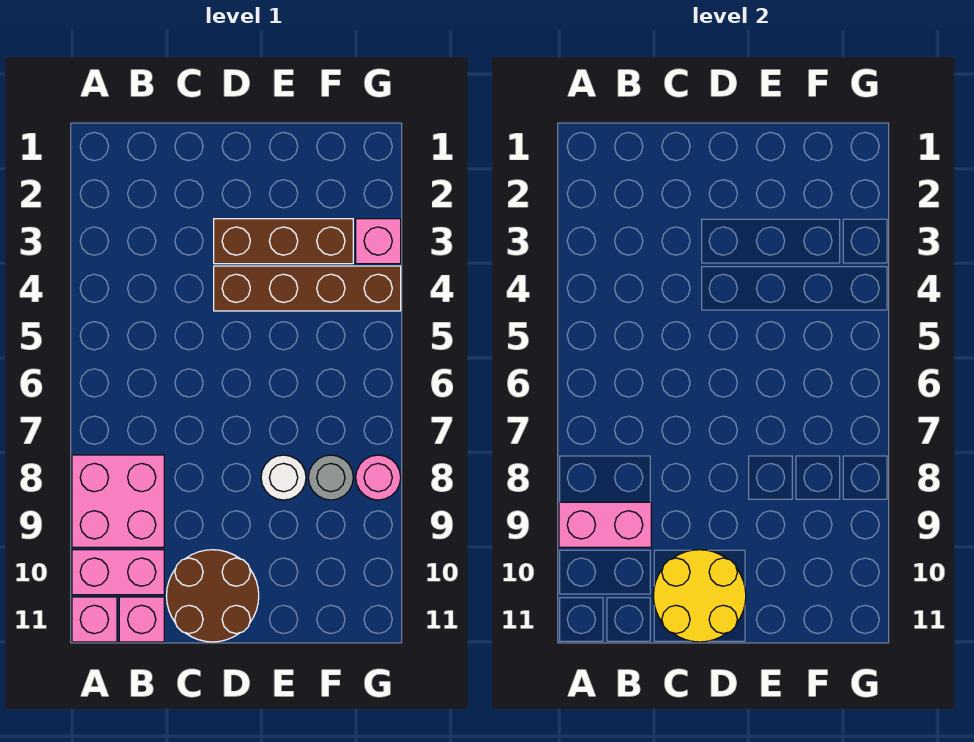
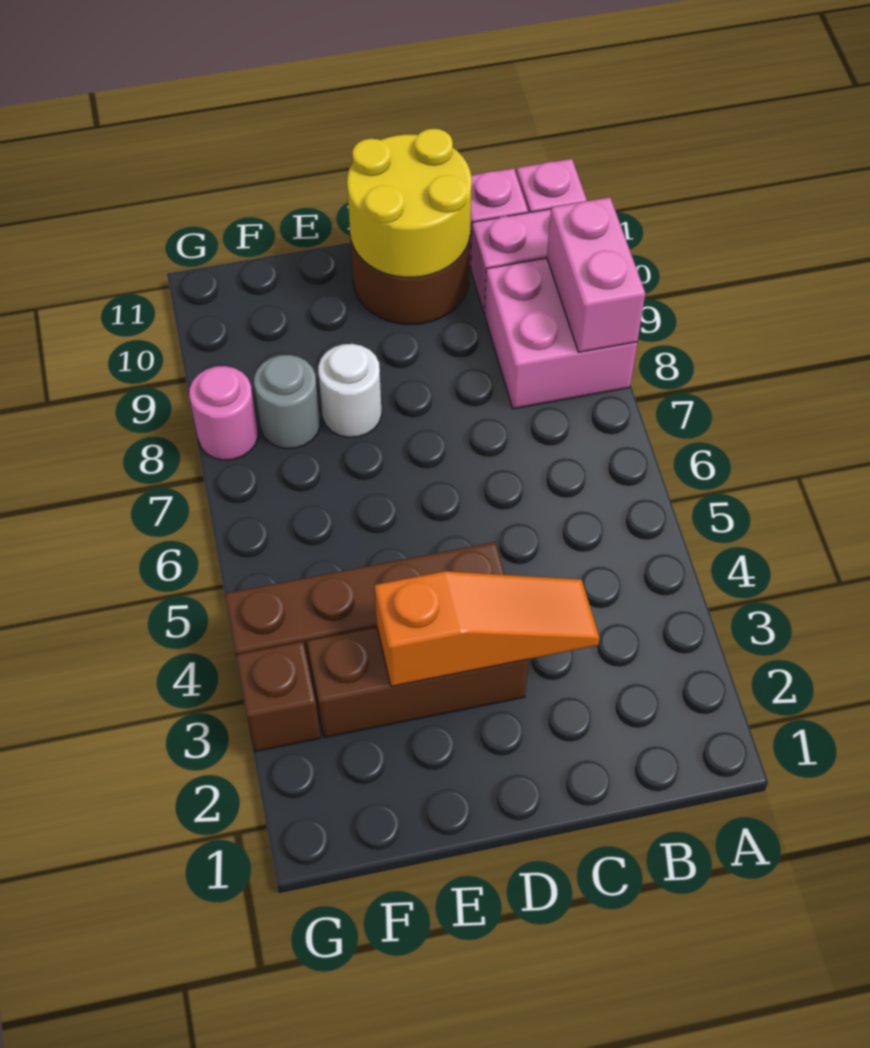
pink brick A9:B9 level 2 -> pink brick A8:A9 level 2
none -> orange slope C3:E3 level 2 top E
pink brick G3 level 1 -> brown brick G3 level 1

